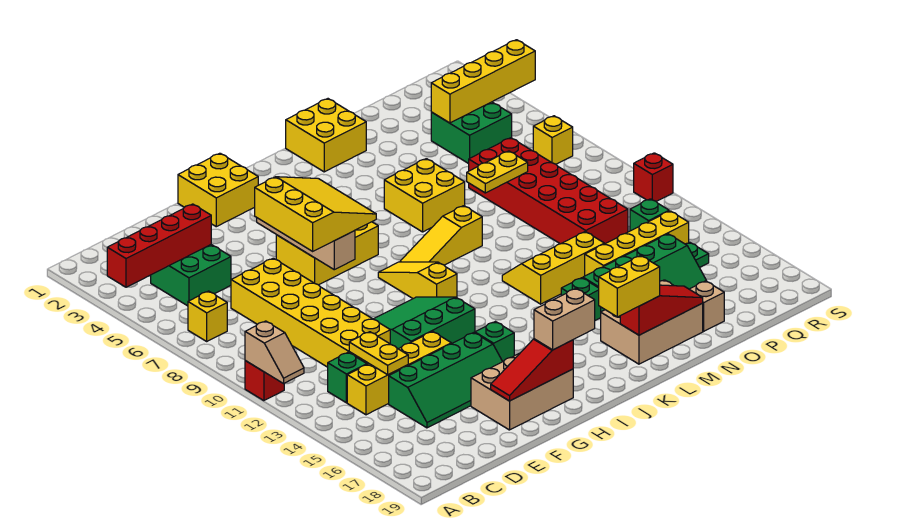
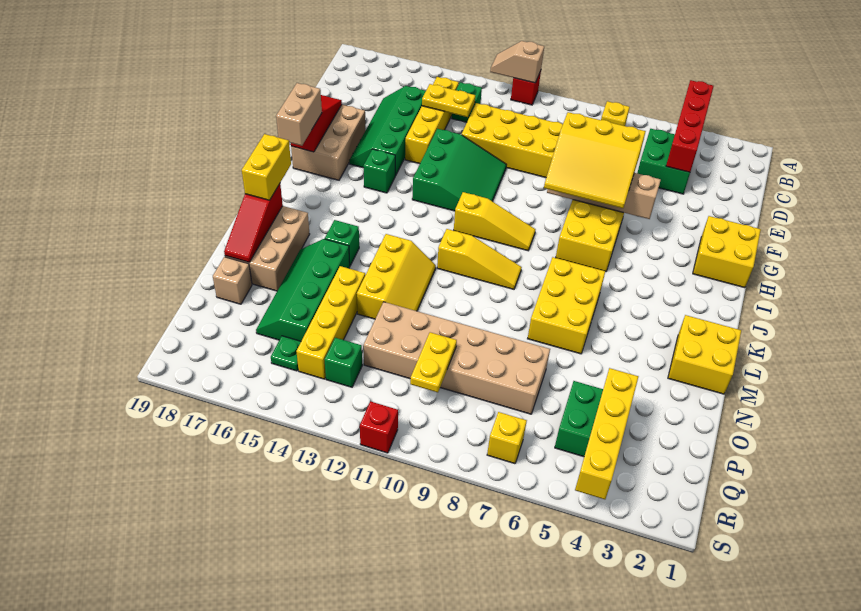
yellow slope J9:L9 level 1 top L -> yellow slope K9:K11 level 1 top 11
yellow brick L6:M7 level 1 -> yellow brick K6:M7 level 1
yellow plate N8:O8 level 2 -> yellow plate P10:Q10 level 2
red brick O7:P12 level 1 -> tan brick O7:P12 level 1

